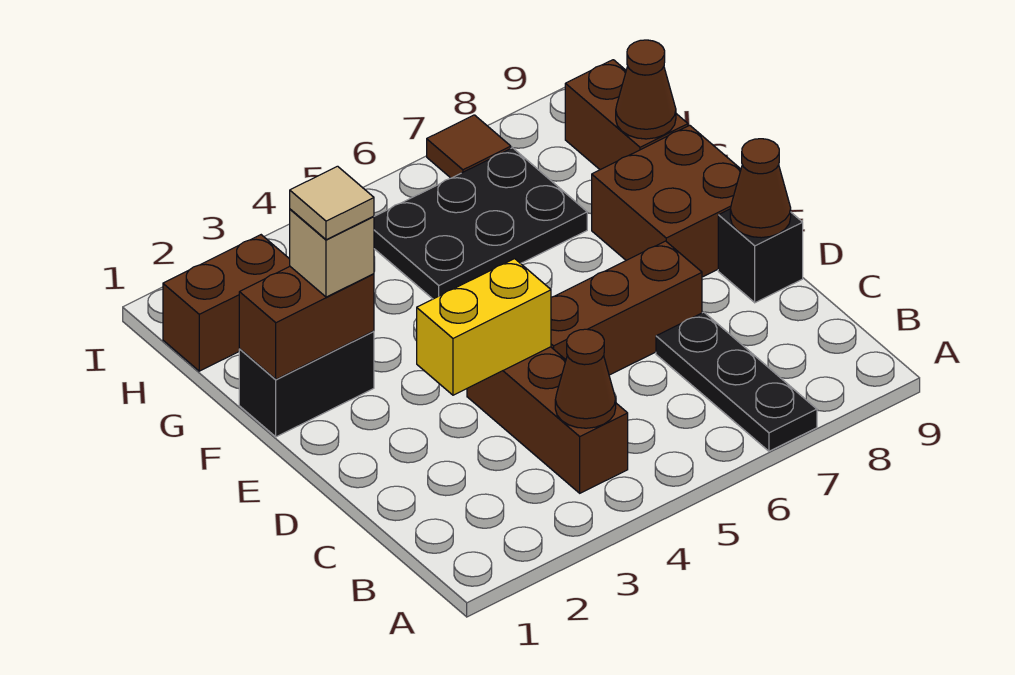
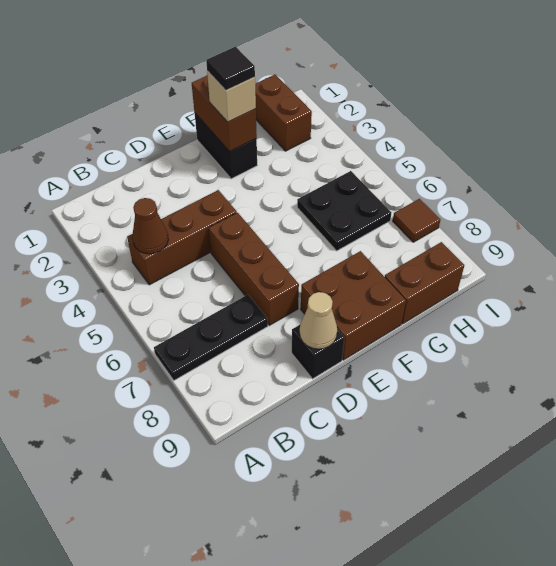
yellow brick D3:D4 level 2 -> none
brown cone D9 level 2 -> tan cone D9 level 2
tan tile F2 level 4 -> black tile F2 level 4
black plate G5:H7 level 1 -> black plate G5:H6 level 1
brown cone G9 level 2 -> none

